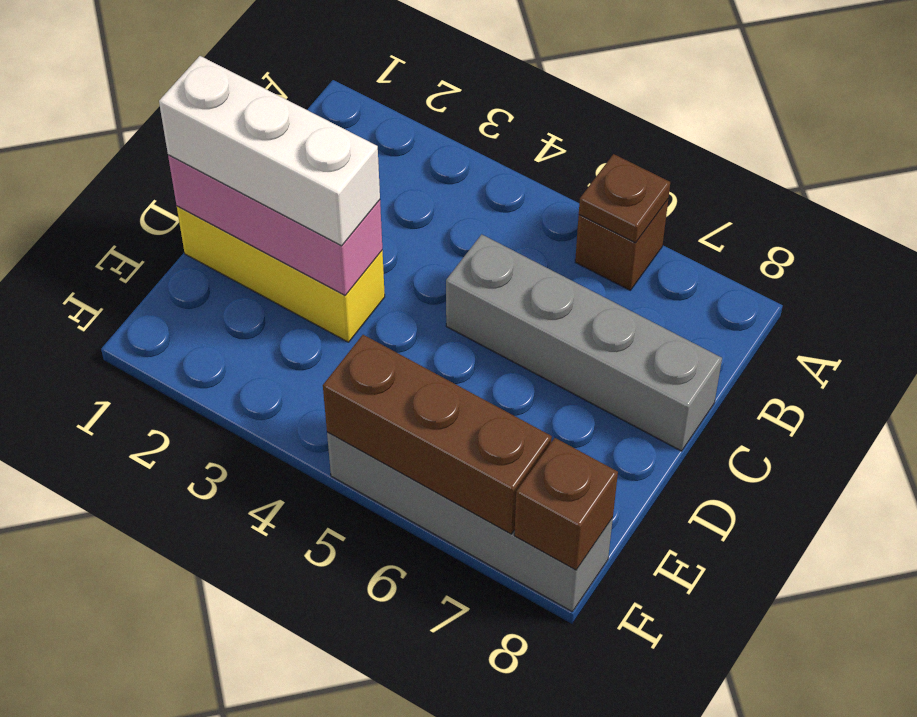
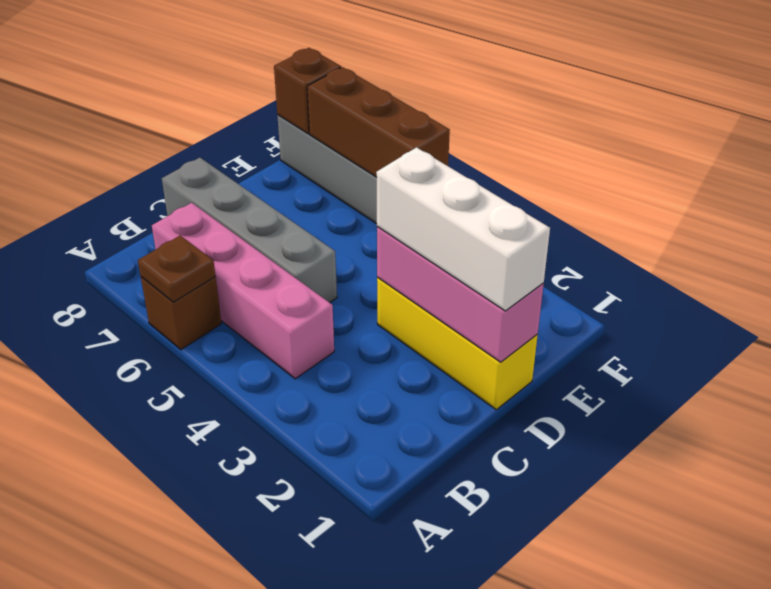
none -> pink brick B4:B7 level 1

